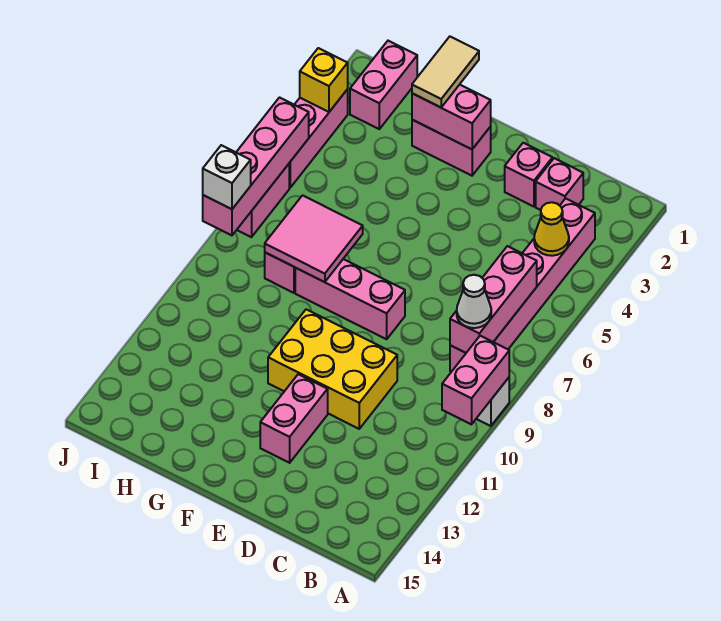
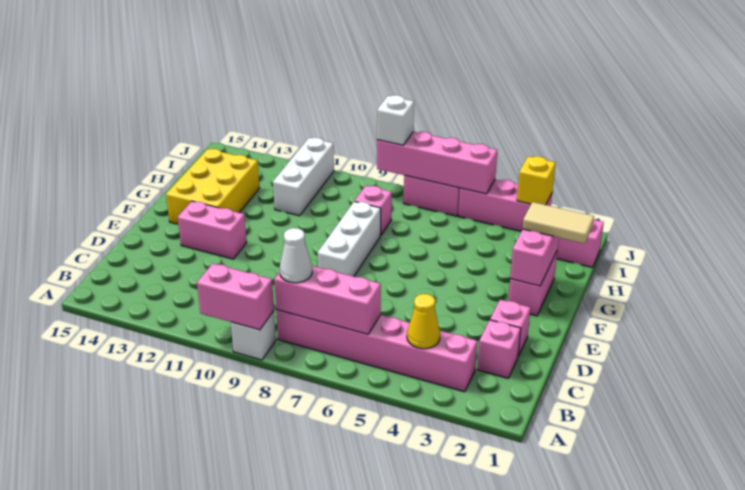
yellow brick D10:F11 level 1 -> yellow brick F13:H14 level 1
pink brick E8:G8 level 1 -> white brick E8:G8 level 1
pink tile G7:H8 level 2 -> none
none -> white brick H11:J11 level 1

